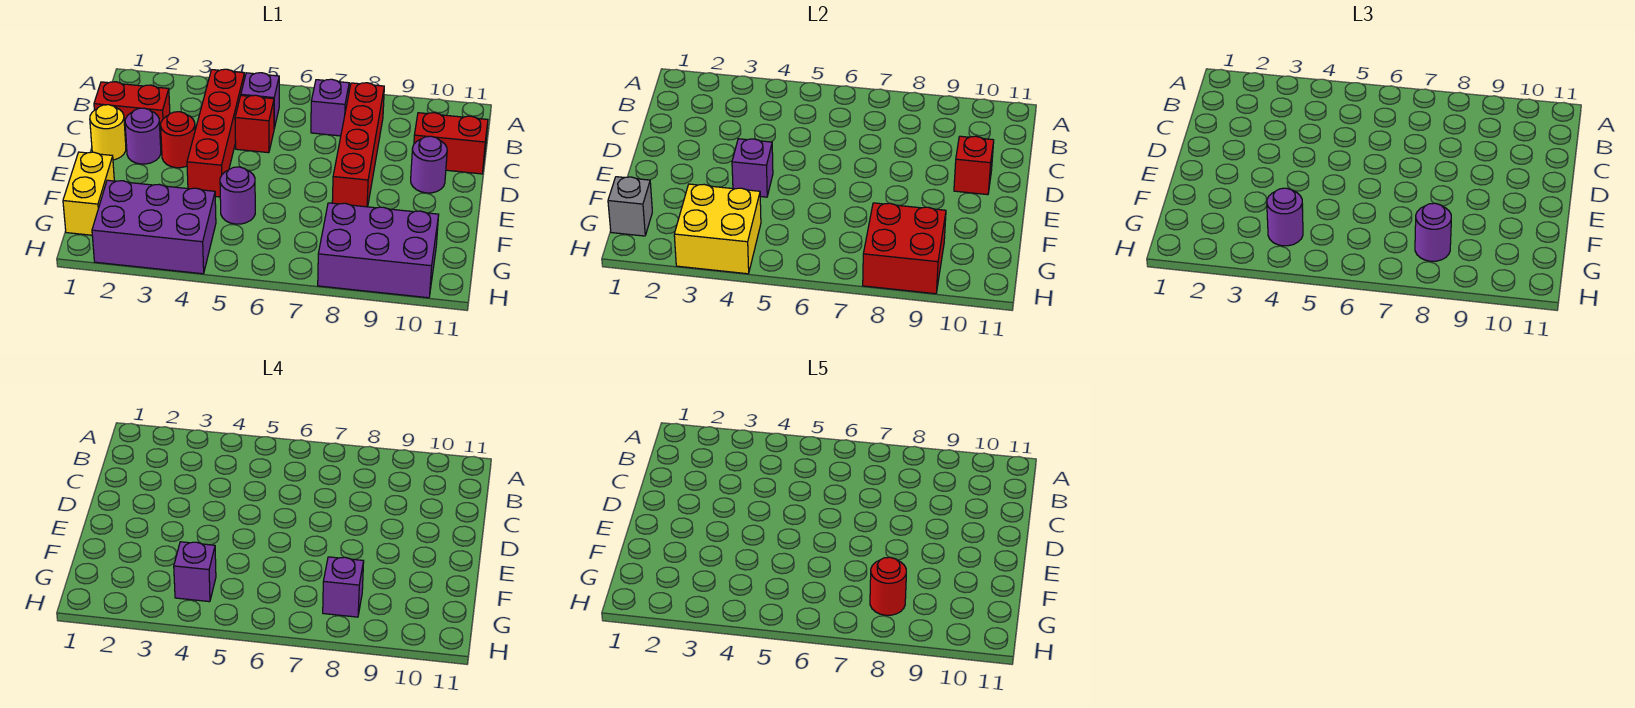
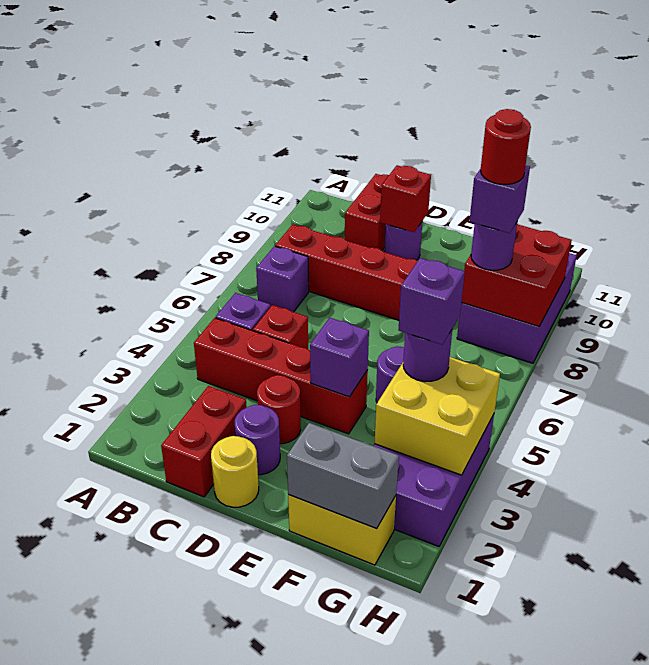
grey brick G1 level 2 -> grey brick F1:G1 level 2

